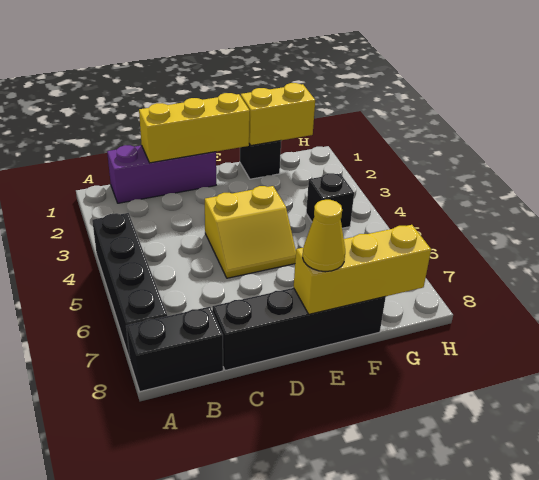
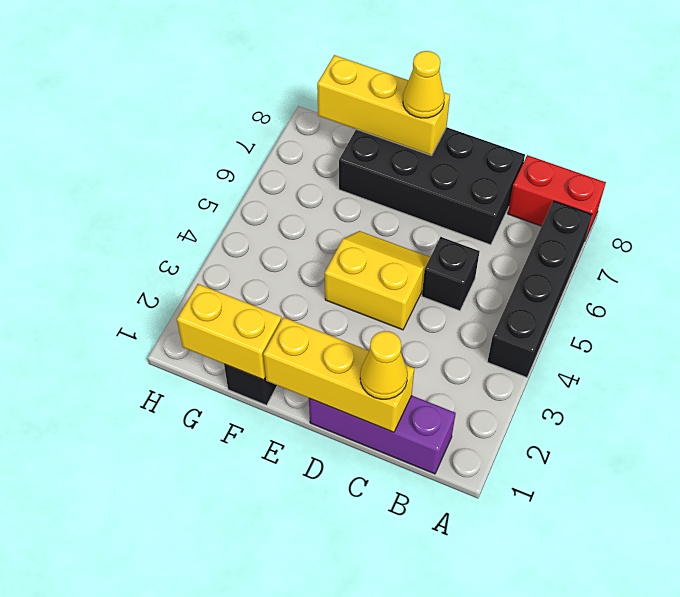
black brick A8:B8 level 1 -> red brick A8:B8 level 1
none -> yellow cone C1 level 3
black brick C8:F8 level 1 -> black brick C7:F8 level 1
black brick G4 level 1 -> black brick C5 level 1

